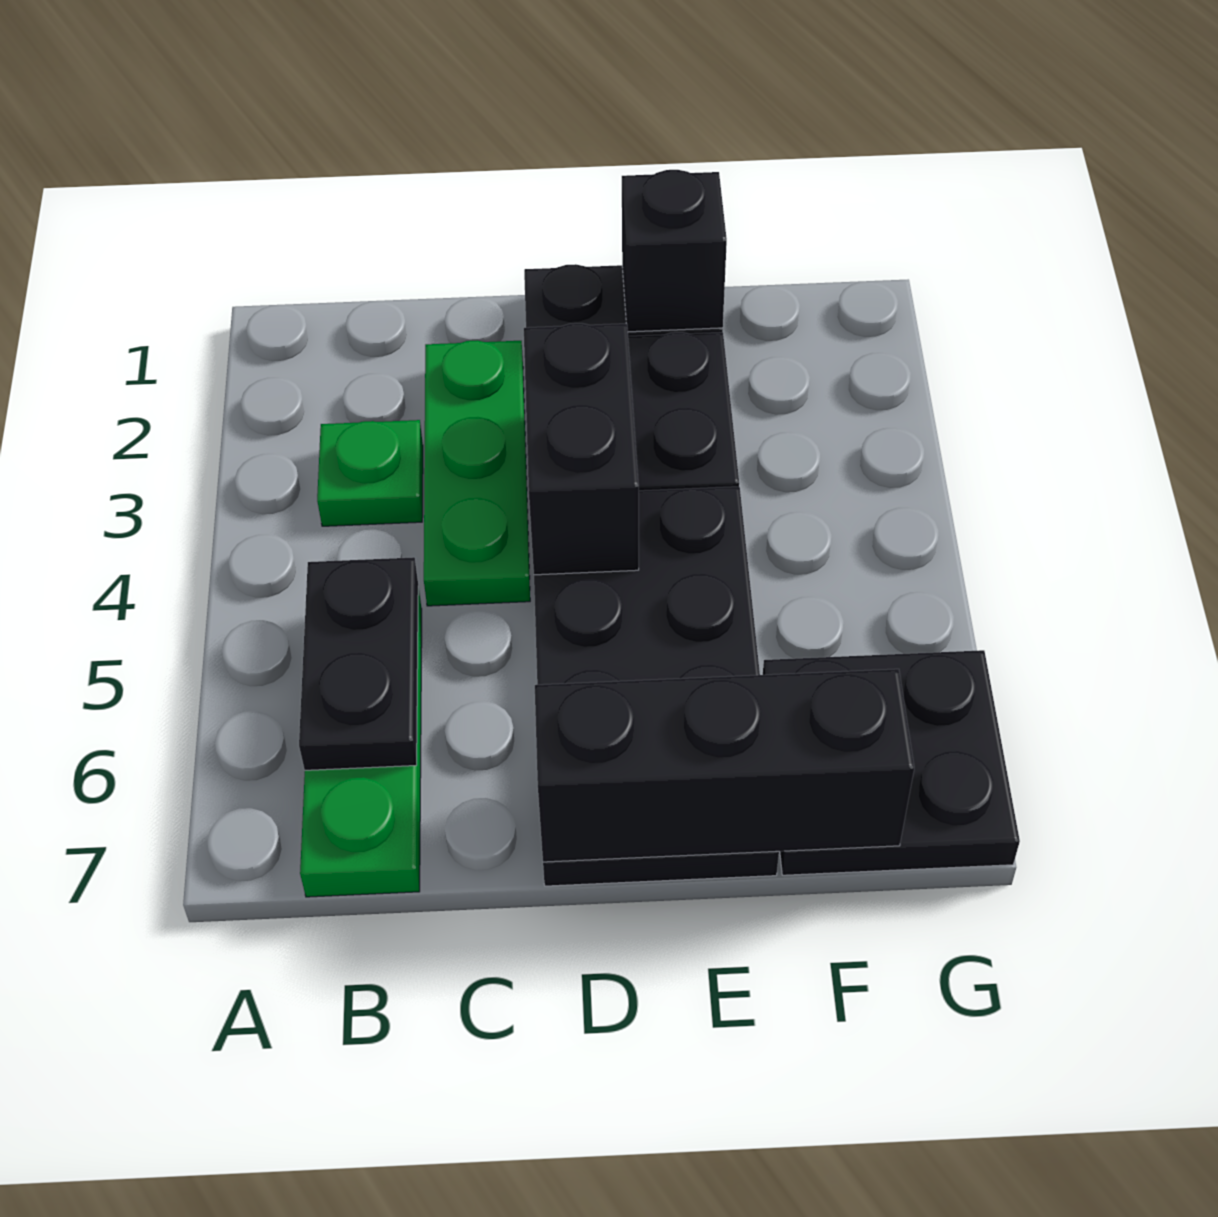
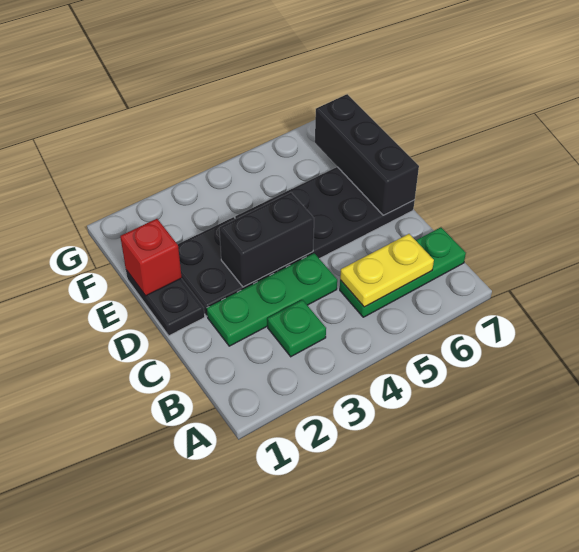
black plate B5:B6 level 2 -> yellow plate B5:B6 level 2
black brick E1 level 2 -> red brick E1 level 2
black plate F6:G7 level 1 -> none

